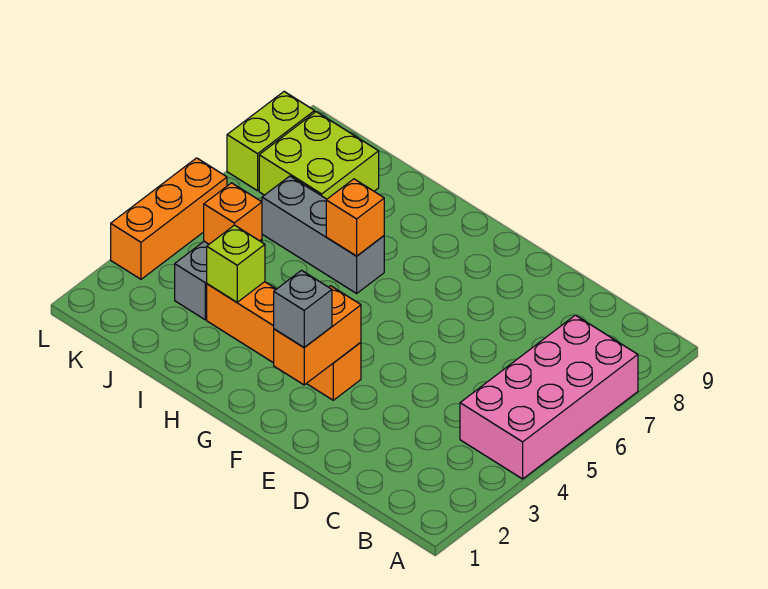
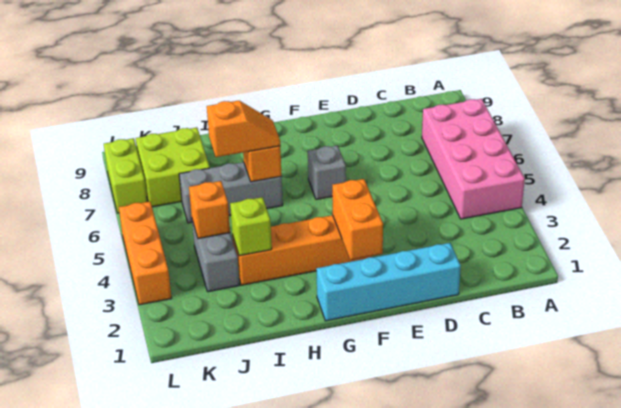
none -> cyan brick D1:G1 level 1
grey brick F2 level 3 -> grey brick F6 level 1
none -> orange slope H6:I6 level 3 top I

